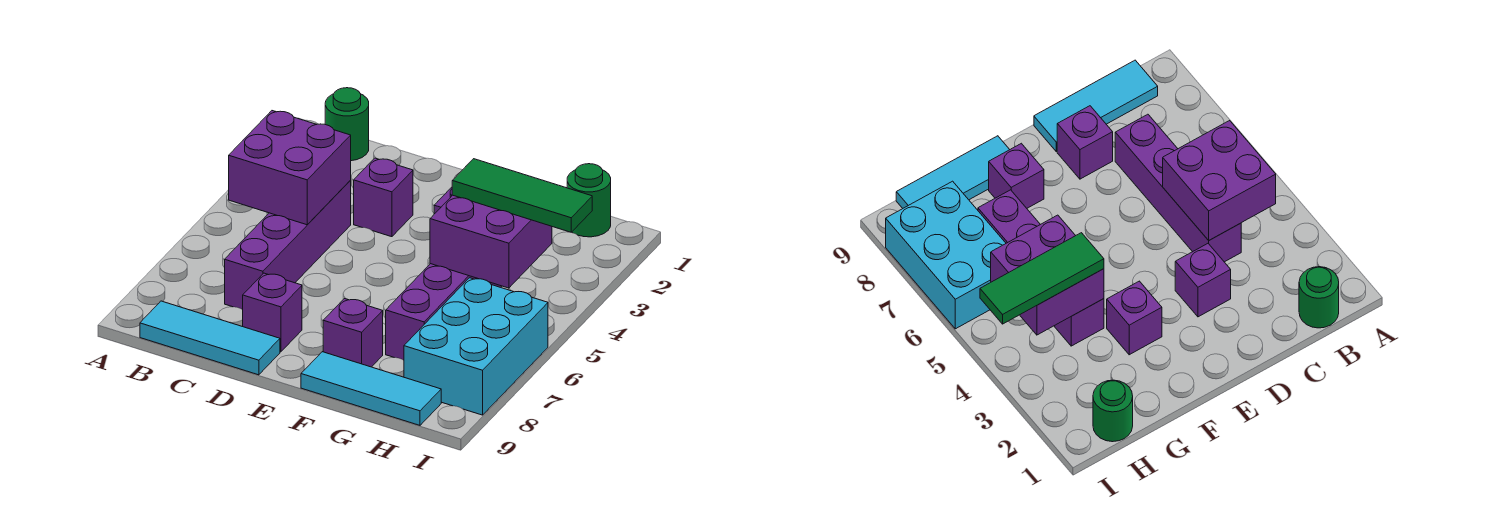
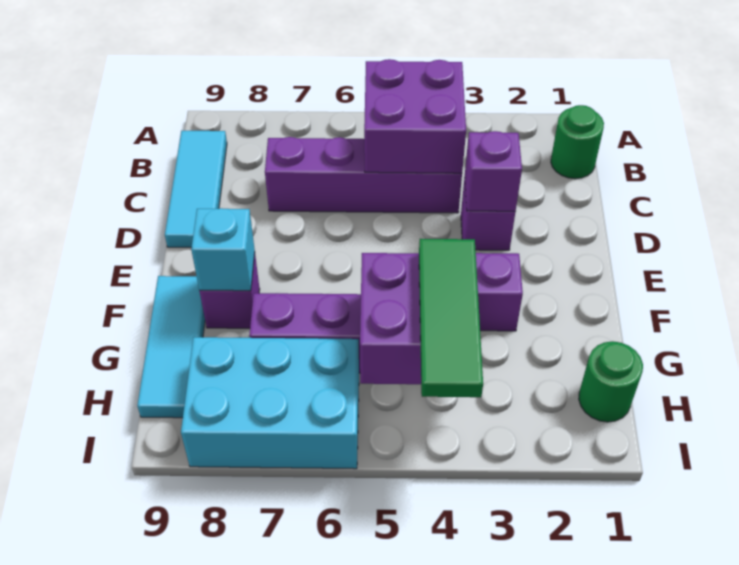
purple brick D8 level 1 -> purple brick D3 level 2
none -> cyan brick F8 level 2

